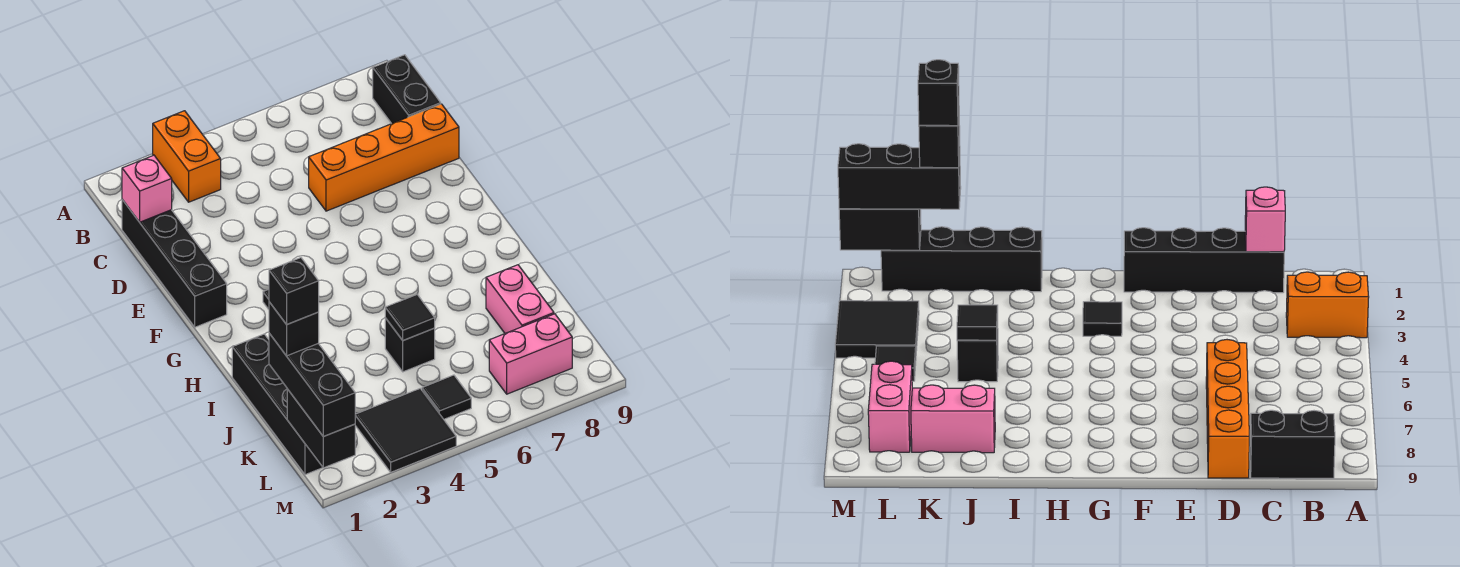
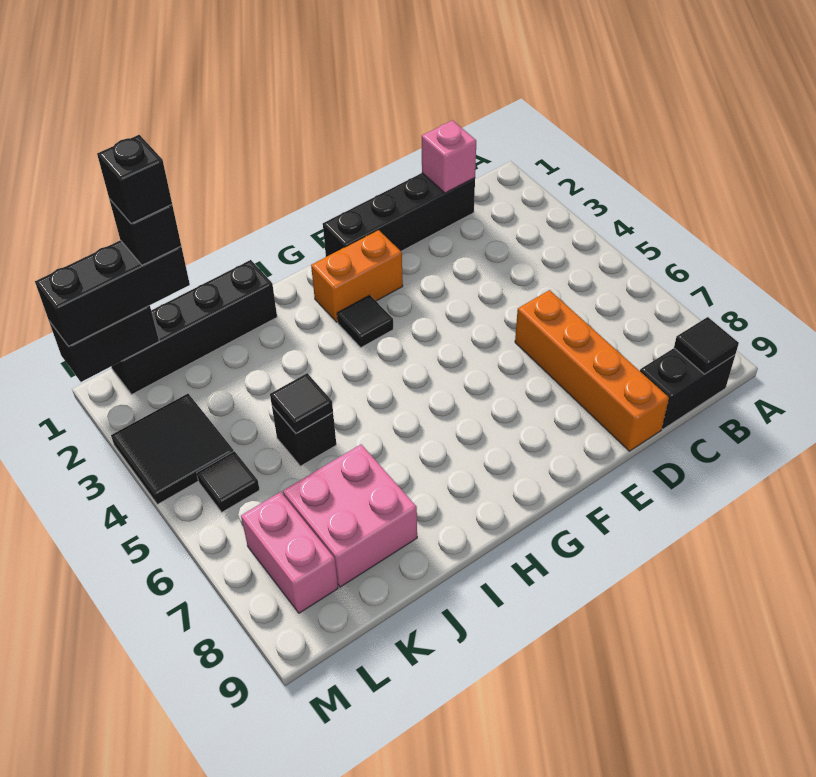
orange brick A3:B3 level 1 -> orange brick F2:G2 level 1
none -> black tile B9 level 2
pink brick J8:K8 level 1 -> pink brick J7:K8 level 1

